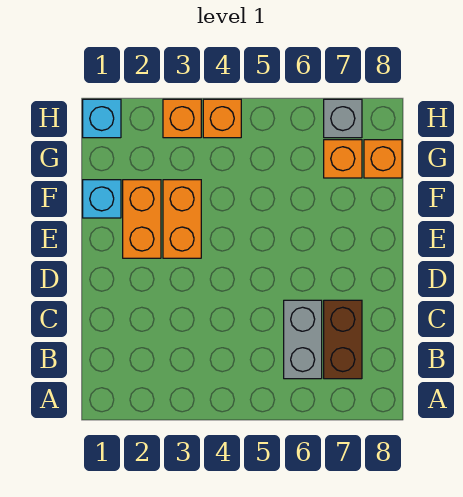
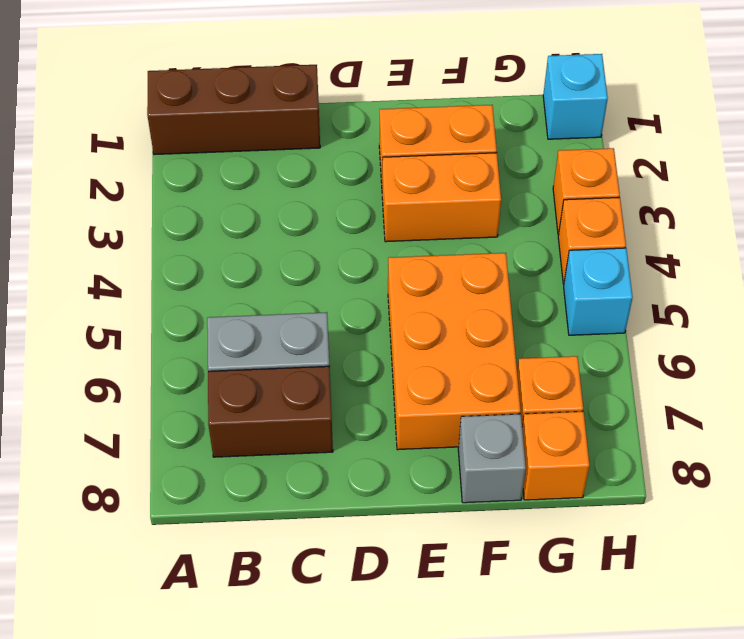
none -> brown brick A1:C1 level 1
none -> orange brick E5:F7 level 1
cyan brick F1 level 1 -> cyan brick H5 level 1
grey brick H7 level 1 -> grey brick F8 level 1

